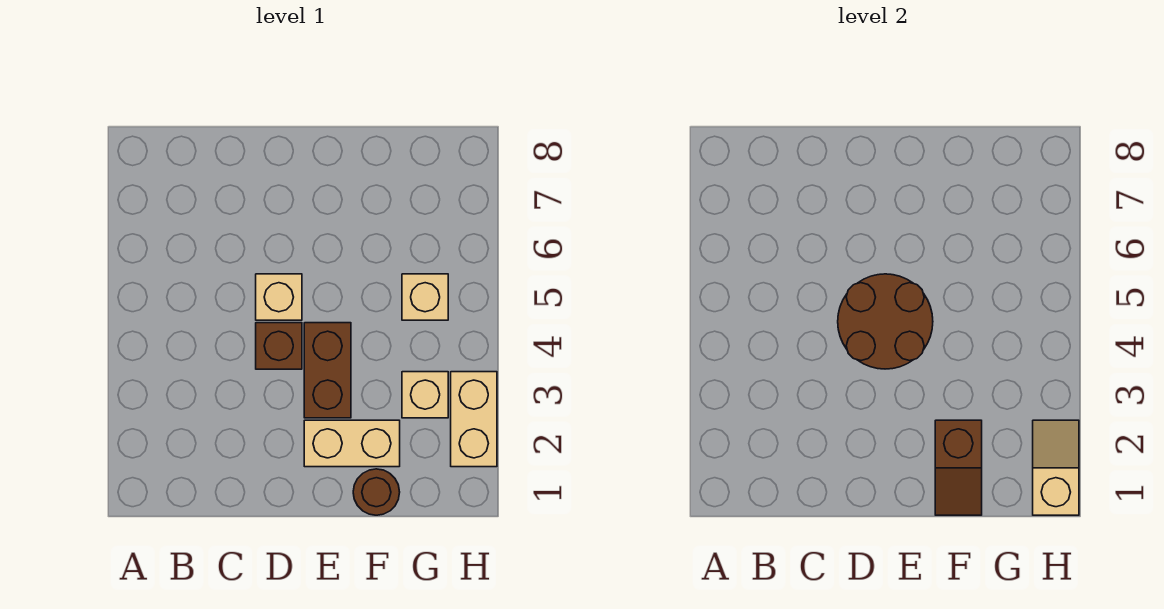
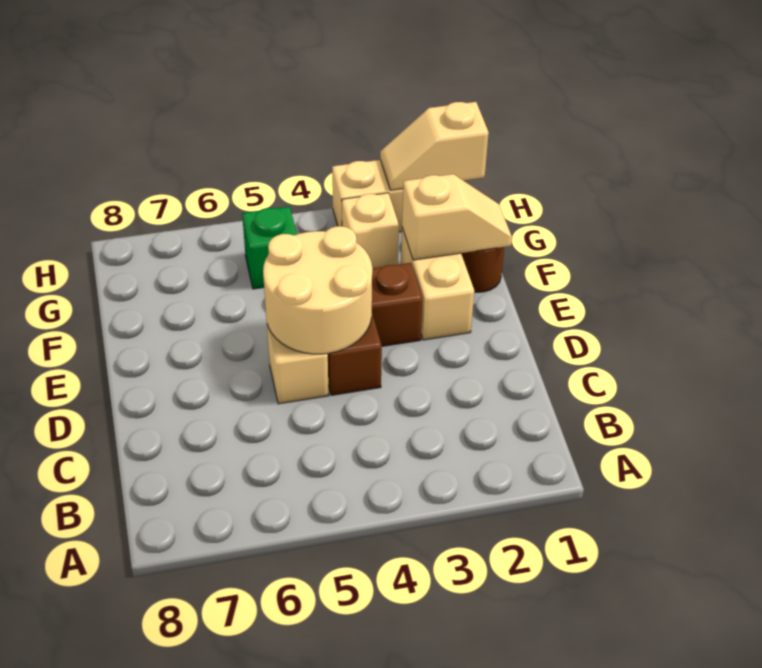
brown round brick D4:E5 level 2 -> tan round brick D4:E5 level 2
brown slope F1:F2 level 2 top 2 -> tan slope F1:F2 level 2 top 2
tan brick G5 level 1 -> green brick G5 level 1

